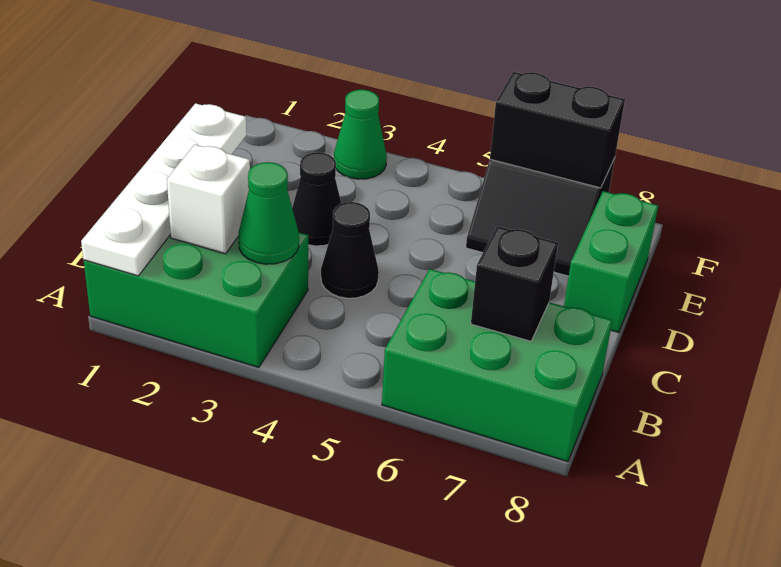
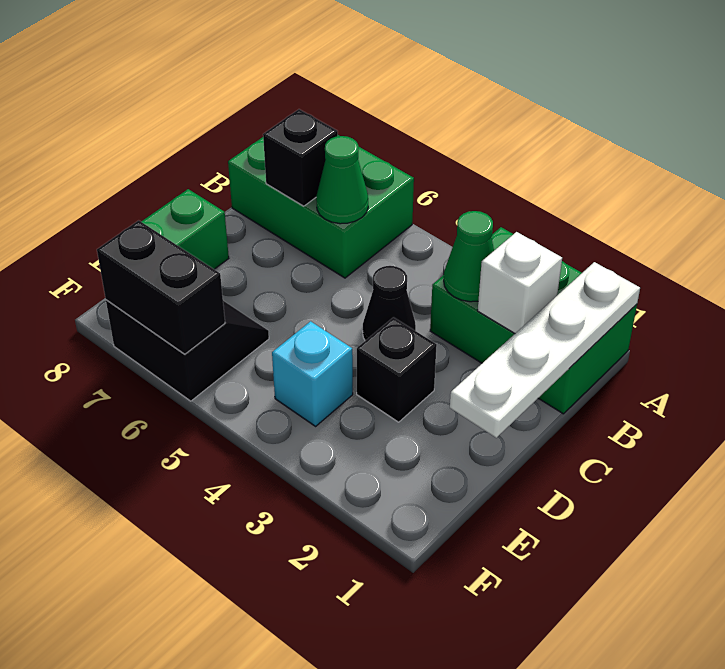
black cone D3 level 1 -> black brick D3 level 1
none -> cyan brick E4 level 1
green cone F3 level 1 -> green cone B6 level 2

